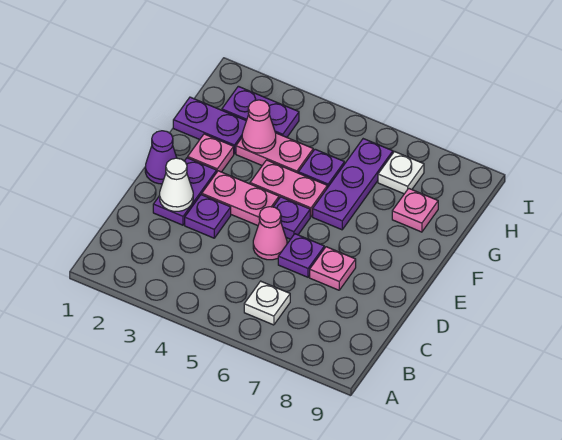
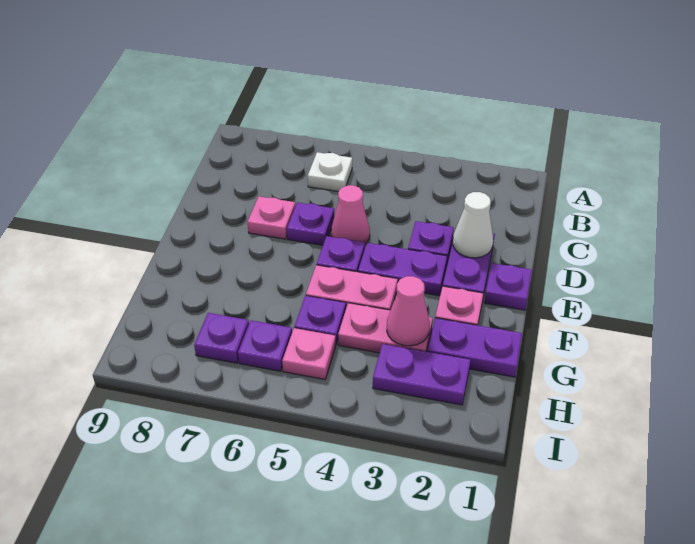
purple cone E1 level 1 -> purple plate E1 level 1
pink plate E3:E4 level 1 -> purple plate E3:E4 level 1
purple plate F6:H6 level 1 -> purple plate H6 level 1
pink plate G8 level 1 -> pink plate H5 level 1
white plate H7 level 1 -> purple plate H7 level 1

